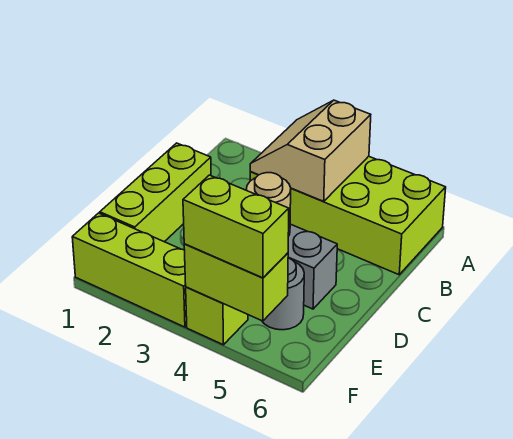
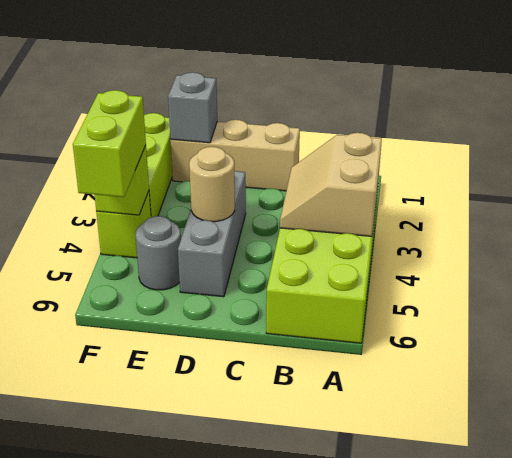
tan slope A3:B4 level 2 top 4 -> tan slope A3:B4 level 2 top A
lime brick C1:E1 level 1 -> tan brick C1:E1 level 1
none -> grey brick E1 level 2
lime brick F4:F5 level 2 -> lime brick F4 level 2

